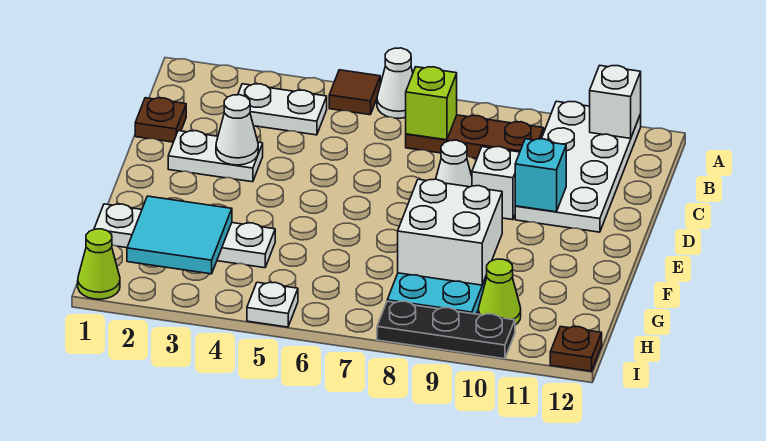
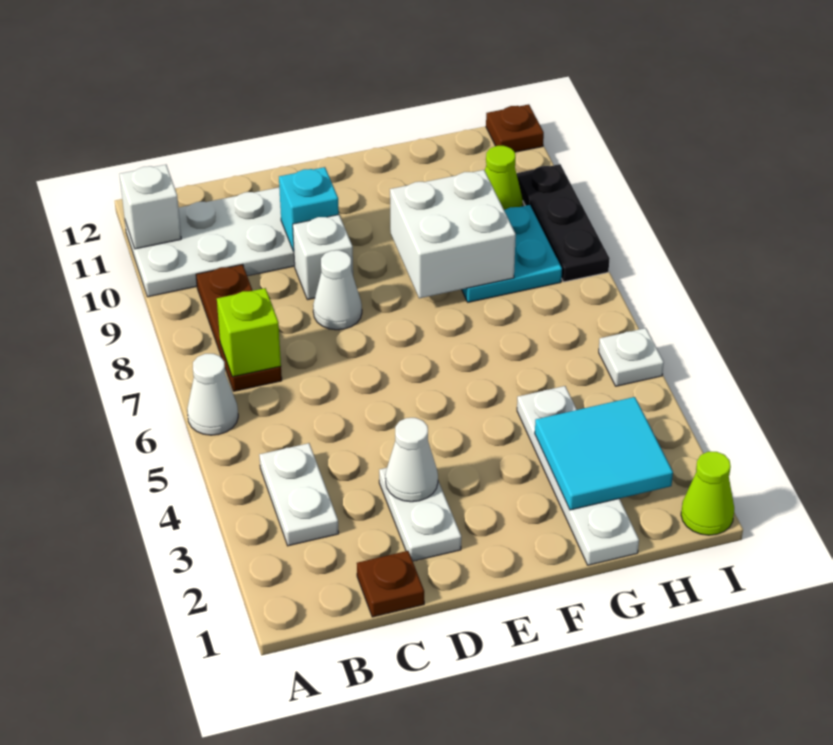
brown tile A5 level 1 -> none

